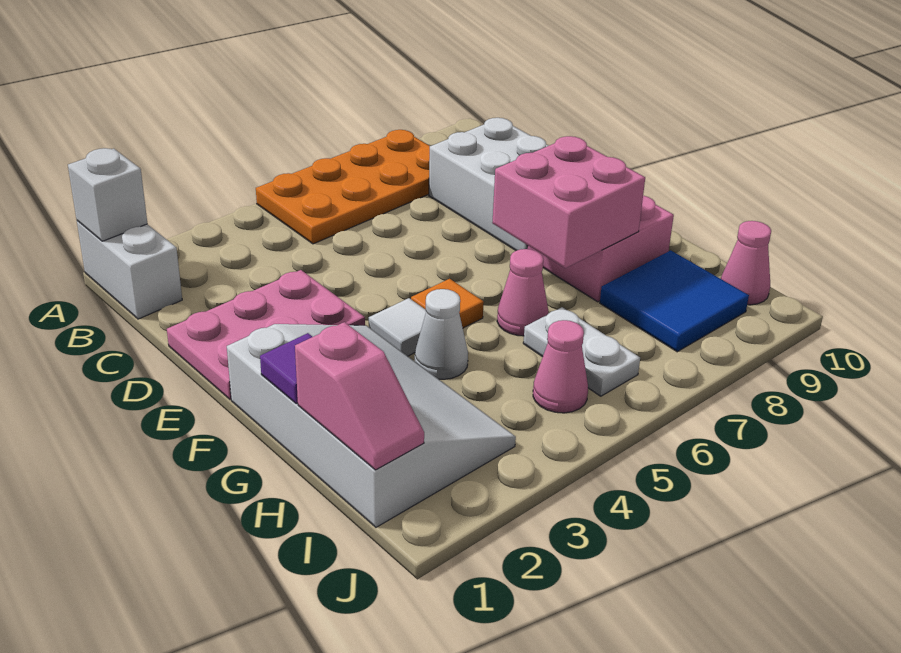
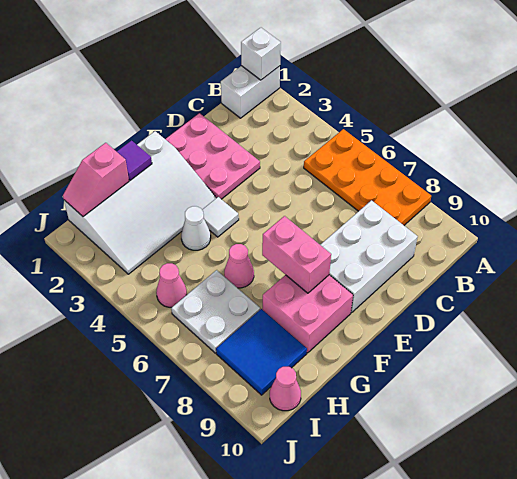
orange tile F5 level 1 -> none
pink brick F7:G8 level 2 -> pink brick F7:F8 level 2
white plate H6:I6 level 1 -> white plate H6:I7 level 1

